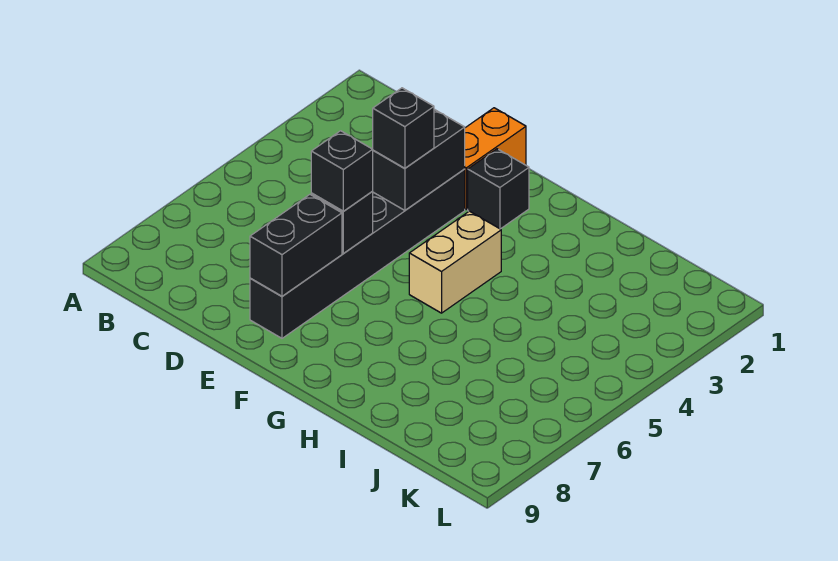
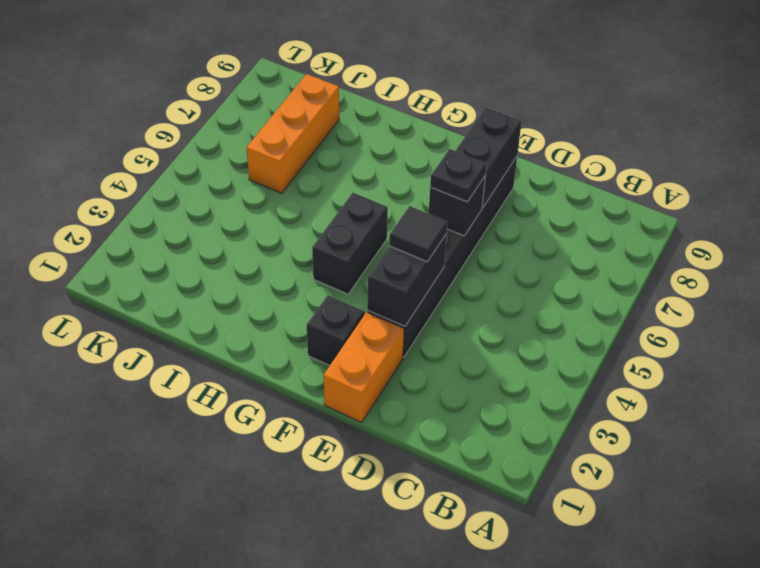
black brick E4 level 3 -> black tile E4 level 3
black brick E6 level 3 -> black plate E6 level 3
tan brick G4:G5 level 1 -> black brick G4:G5 level 1
none -> orange brick J6:J8 level 1

